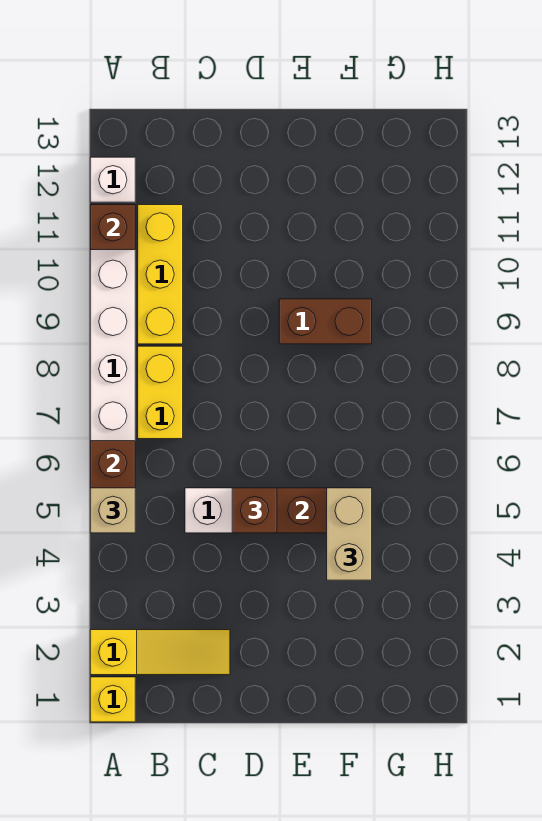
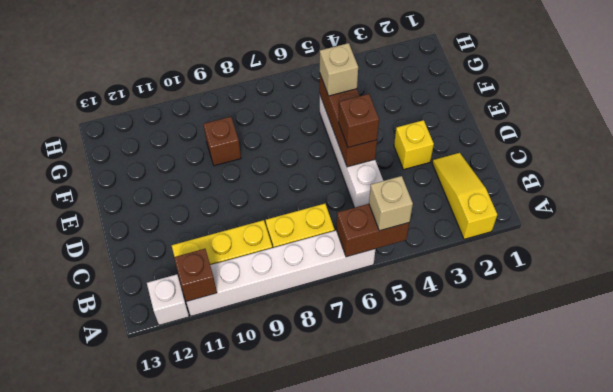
yellow brick A1 level 1 -> yellow brick D3 level 1
brown brick E9:F9 level 1 -> brown brick F9 level 1
tan brick F4:F5 level 3 -> tan brick F5 level 3

